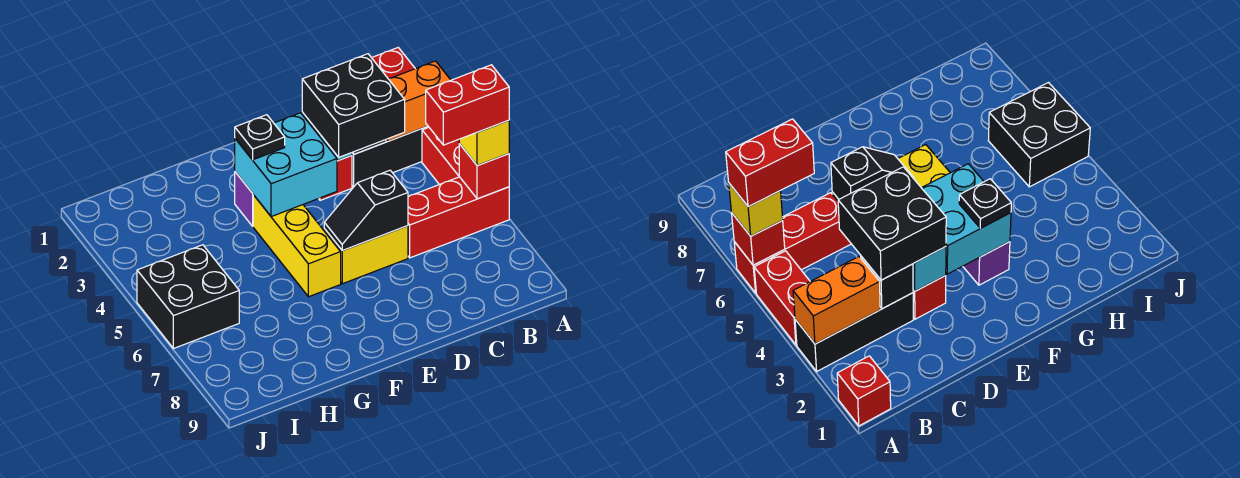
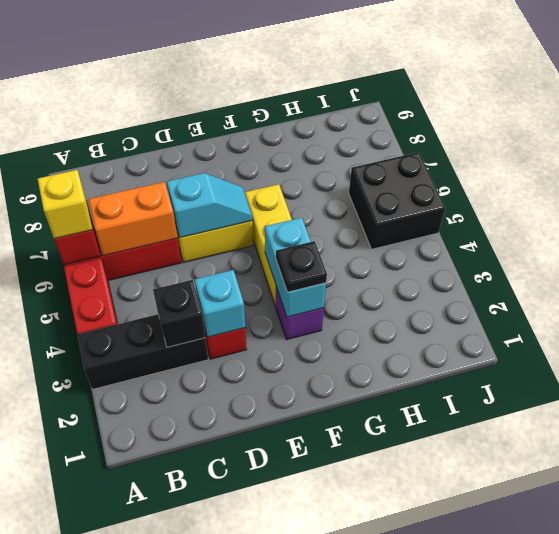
red brick A1 level 1 -> none
orange brick A3:B3 level 2 -> orange brick B6:C6 level 2
red brick A6:B6 level 4 -> none
black brick C3:D4 level 3 -> none
black slope D6:E6 level 2 top D -> cyan slope D6:E6 level 2 top D
cyan brick E3:F4 level 2 -> cyan brick F3:F4 level 2

